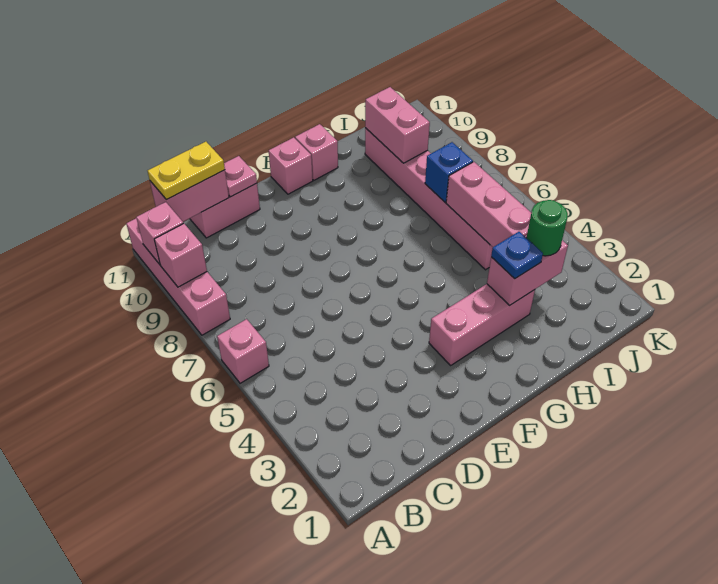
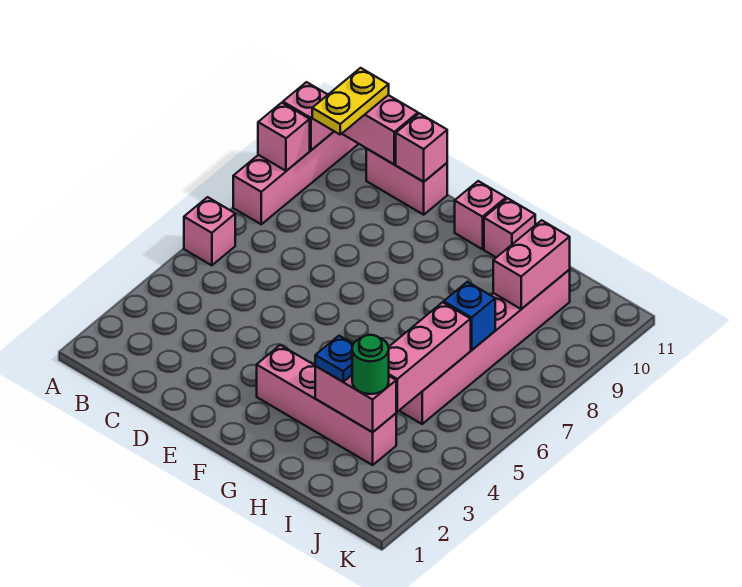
yellow plate B11:C11 level 3 -> yellow plate B10:B11 level 3
pink plate D11 level 2 -> pink brick D11 level 2
pink brick F3:H3 level 1 -> pink brick F3:I3 level 1

